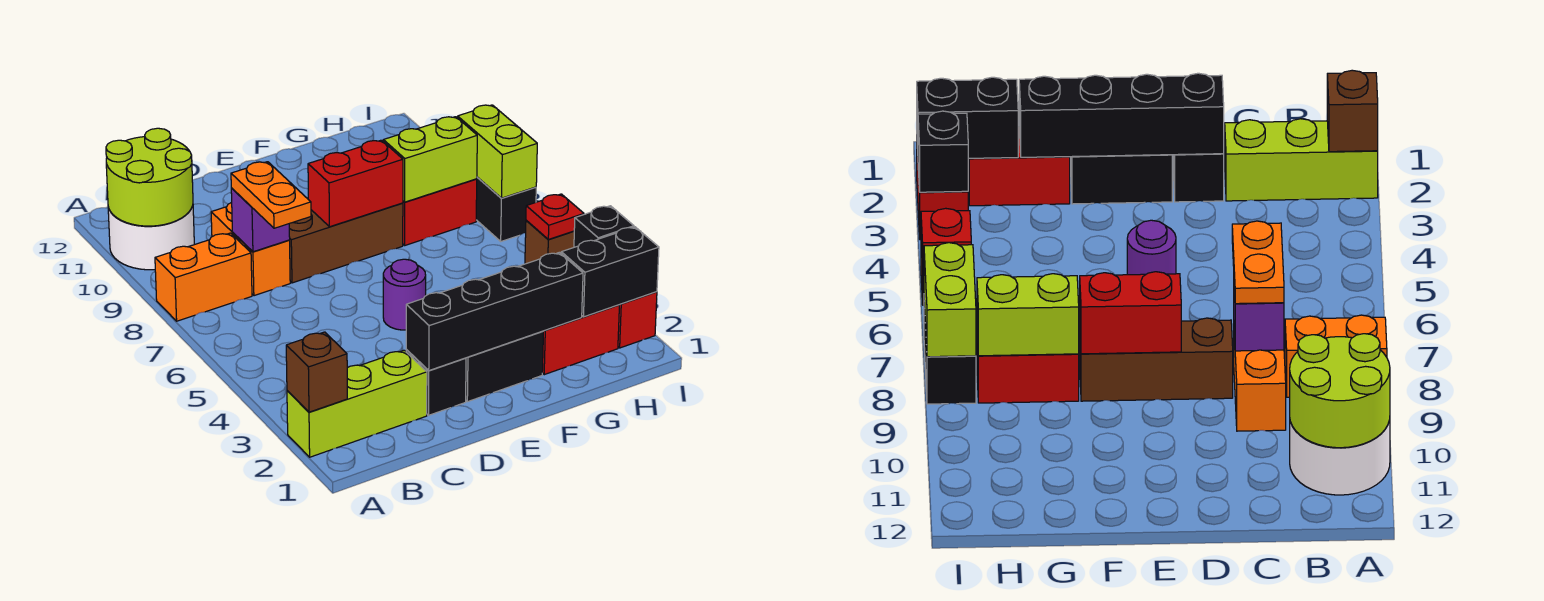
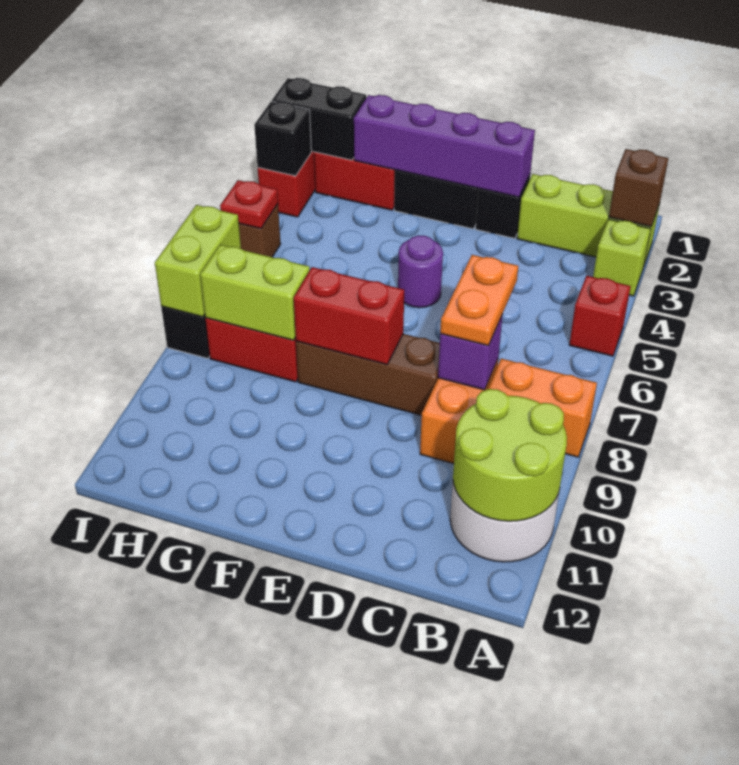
none -> lime brick A3 level 1
none -> red brick A5 level 1
black brick D2:G2 level 2 -> purple brick D2:G2 level 2

